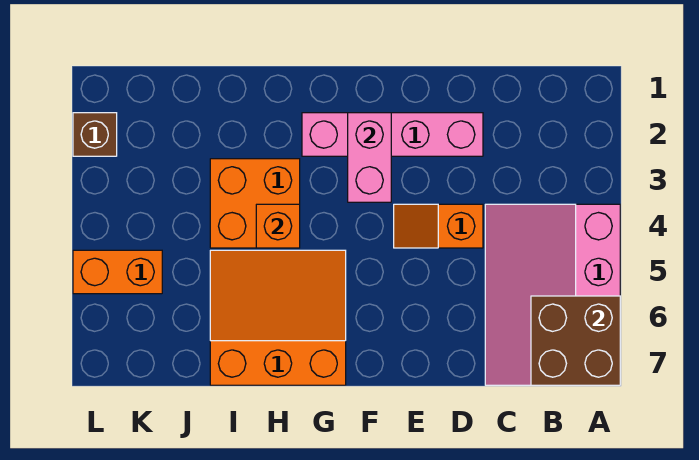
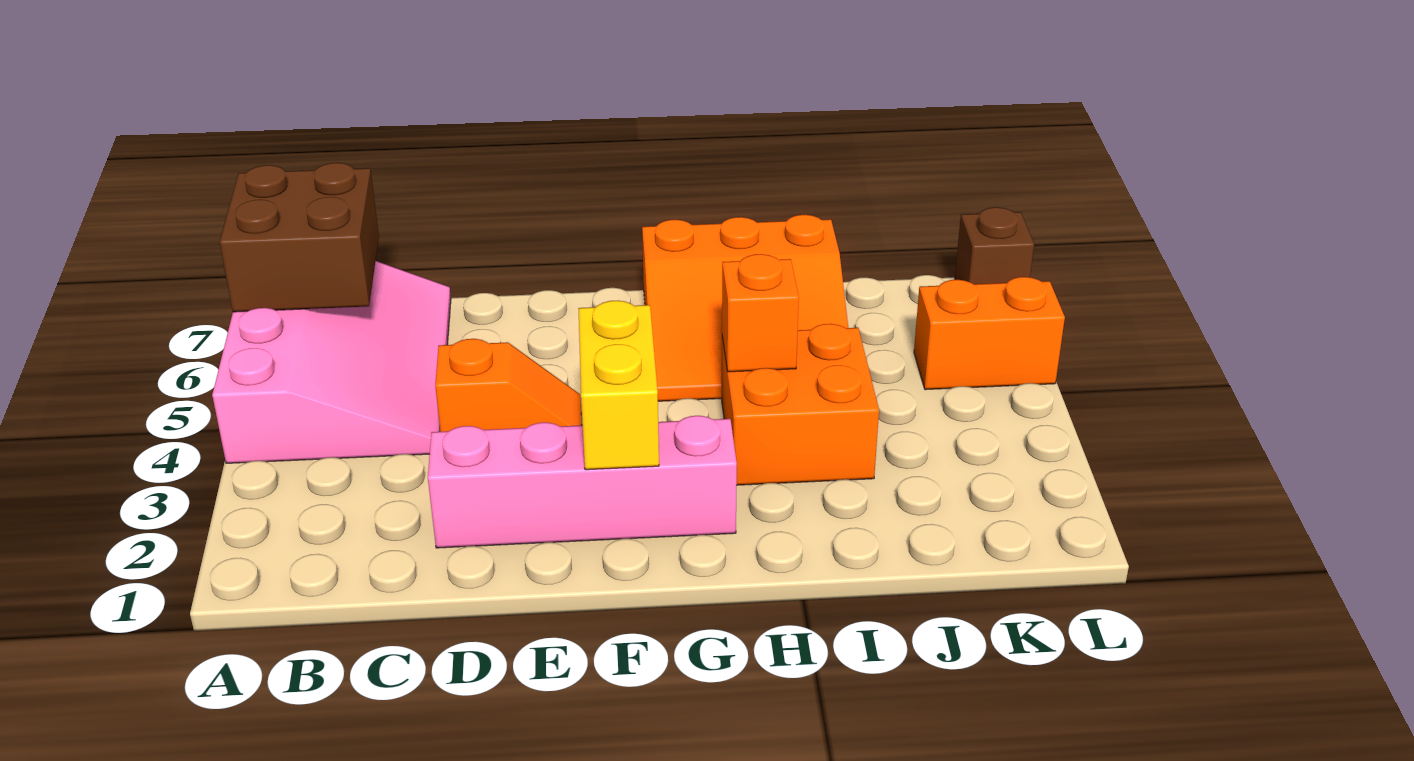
pink brick F2:F3 level 2 -> yellow brick F2:F3 level 2
brown brick L2 level 1 -> brown brick L7 level 1

